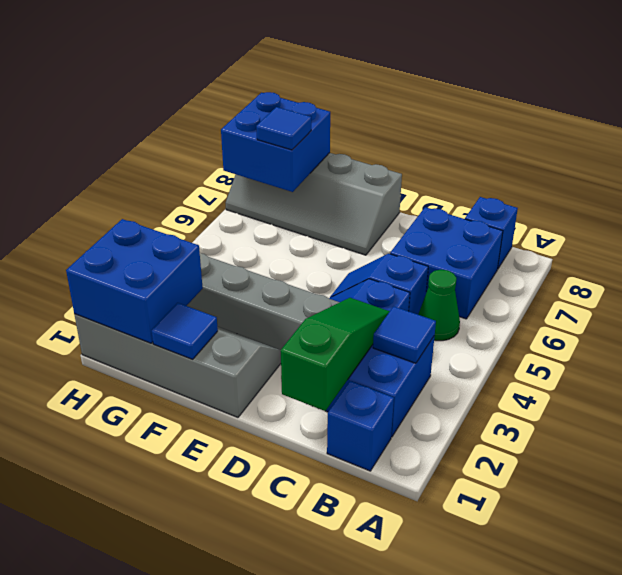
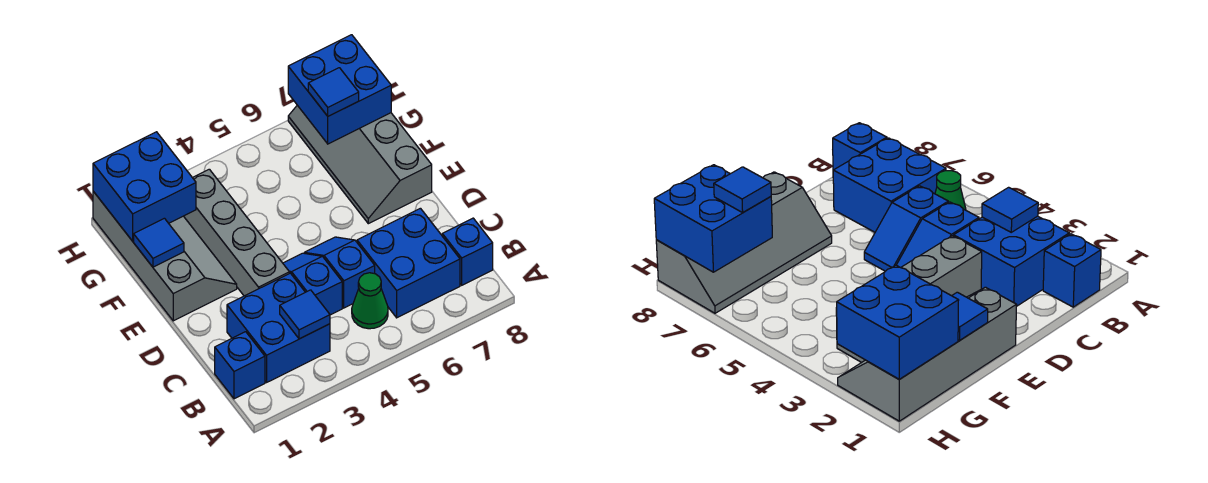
green slope C1:C3 level 2 top 1 -> none

